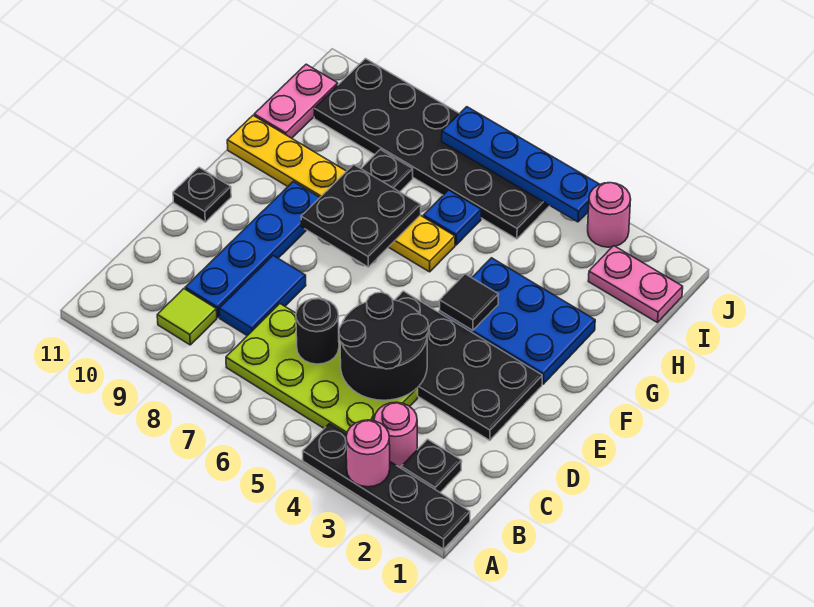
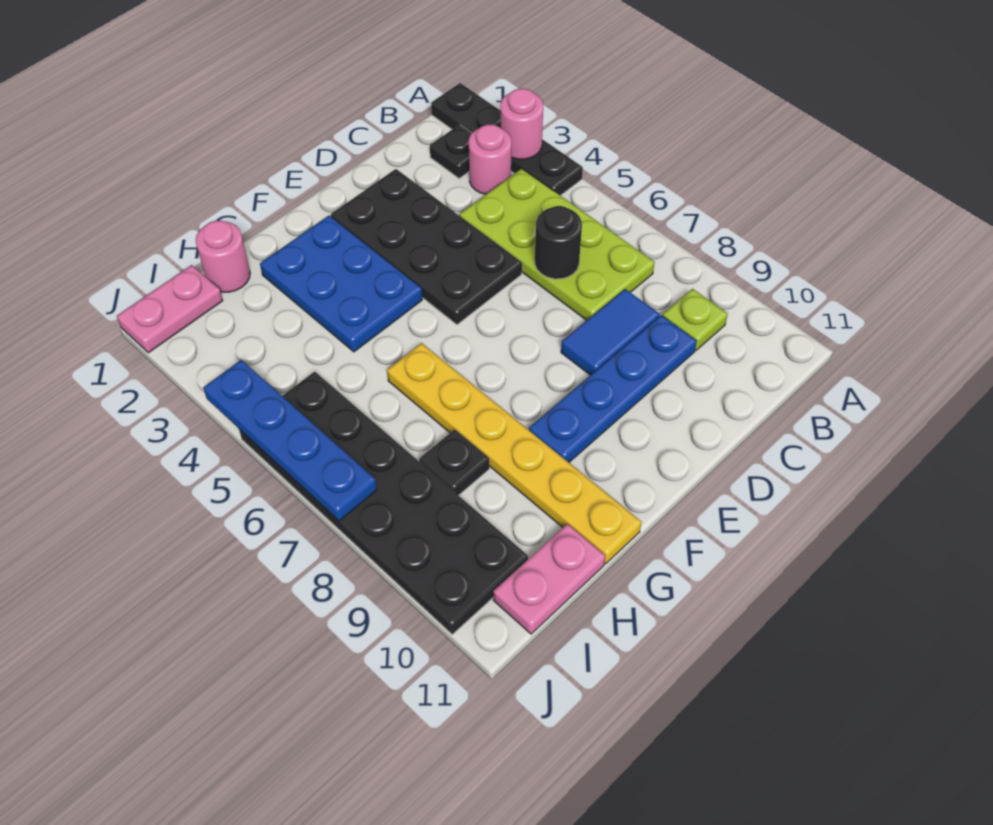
lime tile B9 level 1 -> lime plate B9 level 1
black round brick C4:D5 level 2 -> none
black plate E11 level 1 -> none
black tile F4 level 2 -> none
black plate F7:G8 level 2 -> none
blue plate H6 level 1 -> none
pink plate I1:I2 level 1 -> pink plate I1:J1 level 1
pink round brick J3 level 1 -> pink round brick H1 level 1

